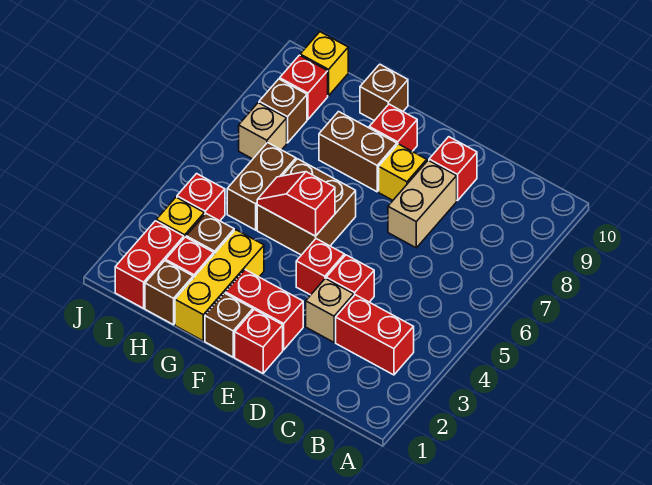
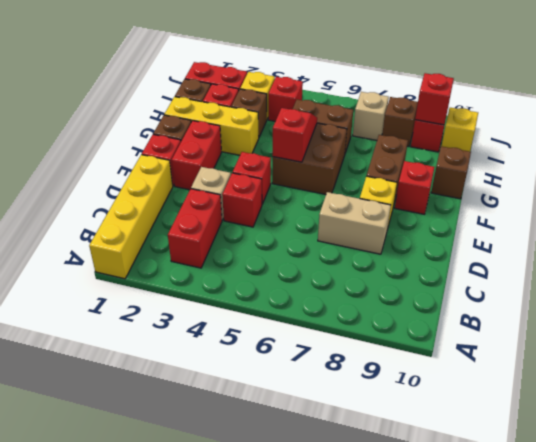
none -> yellow brick A1:D1 level 1
red brick D9 level 1 -> red brick I9 level 2

